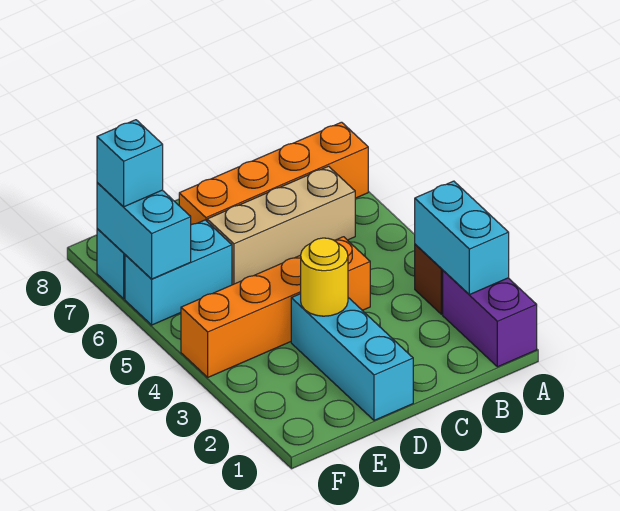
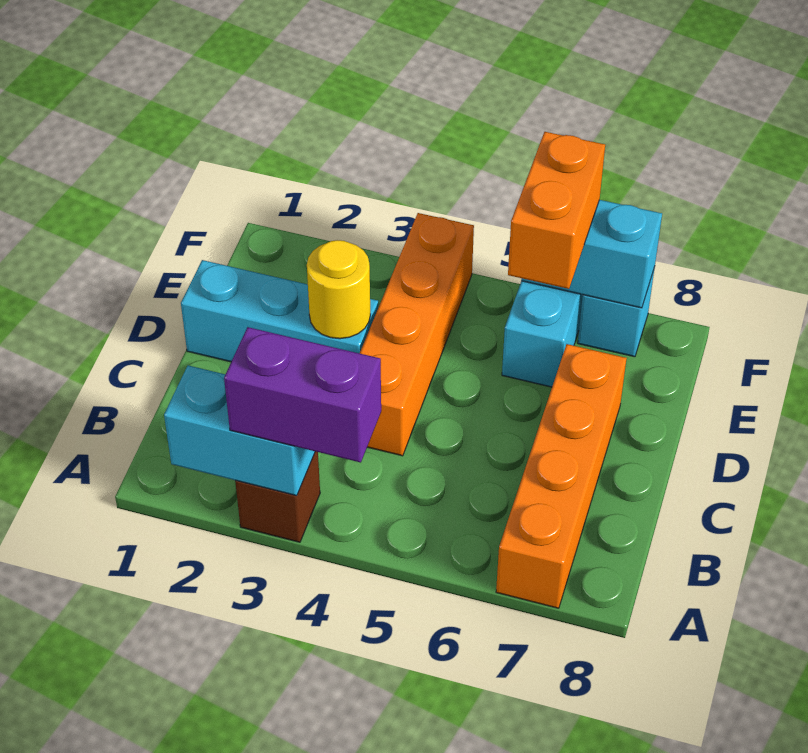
purple brick A1:A2 level 1 -> purple brick A3:A4 level 3
tan brick B6:D6 level 1 -> none
none -> orange brick E6:F6 level 3
cyan brick F7 level 3 -> none

